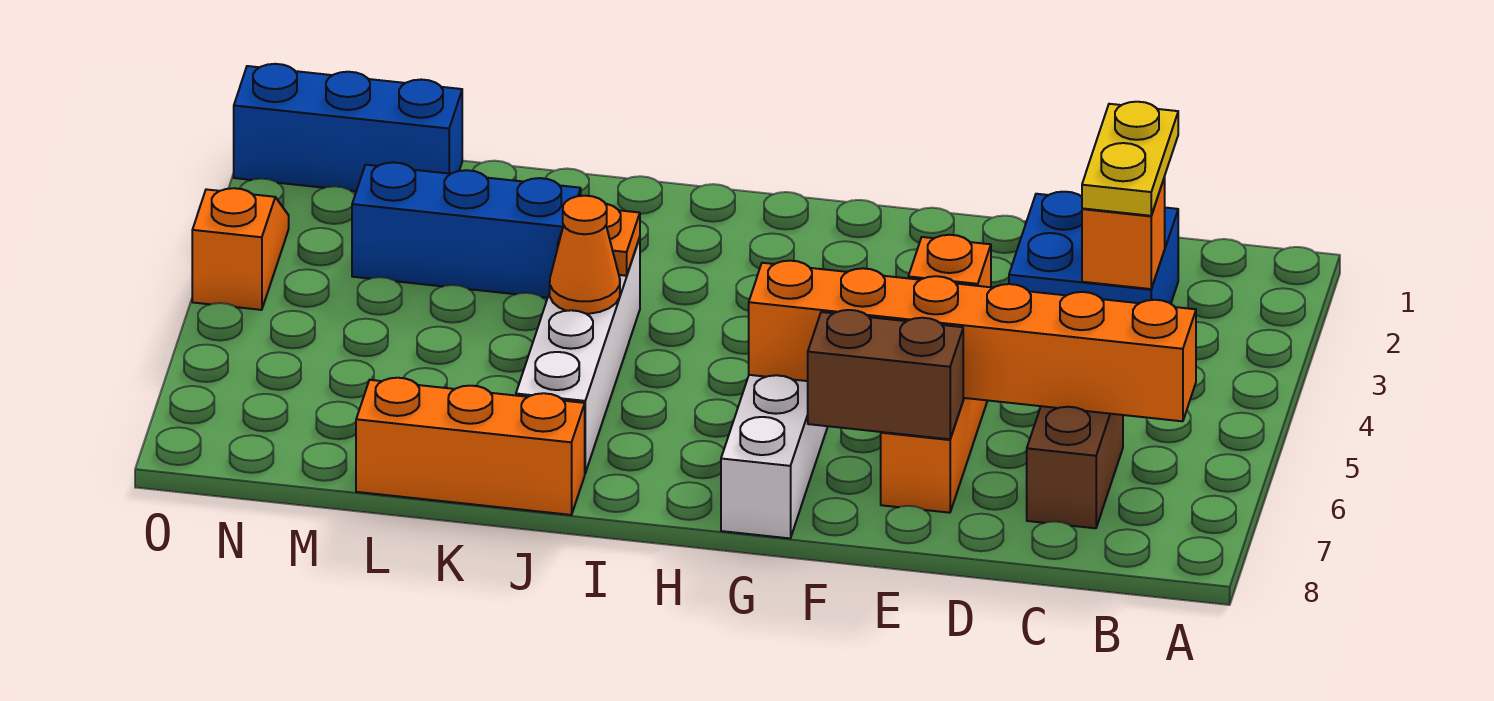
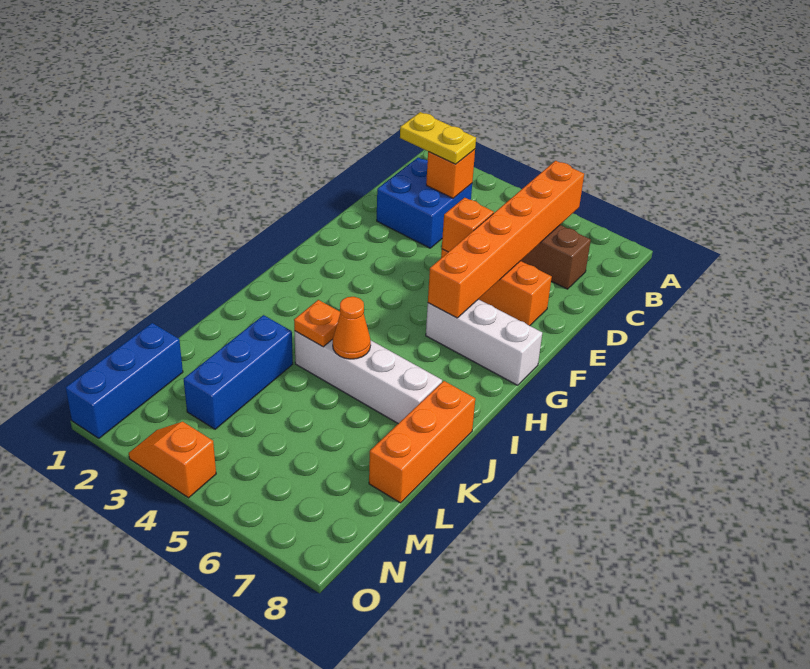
brown brick E7:F7 level 2 -> none

